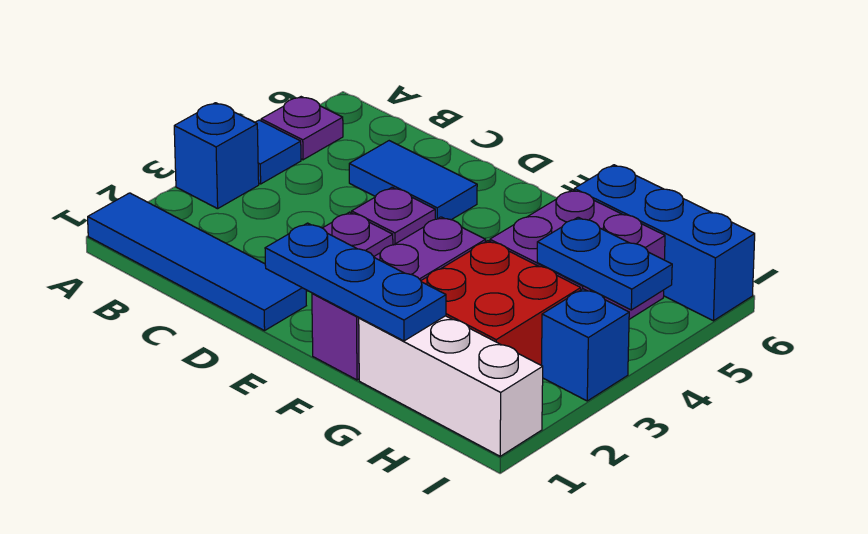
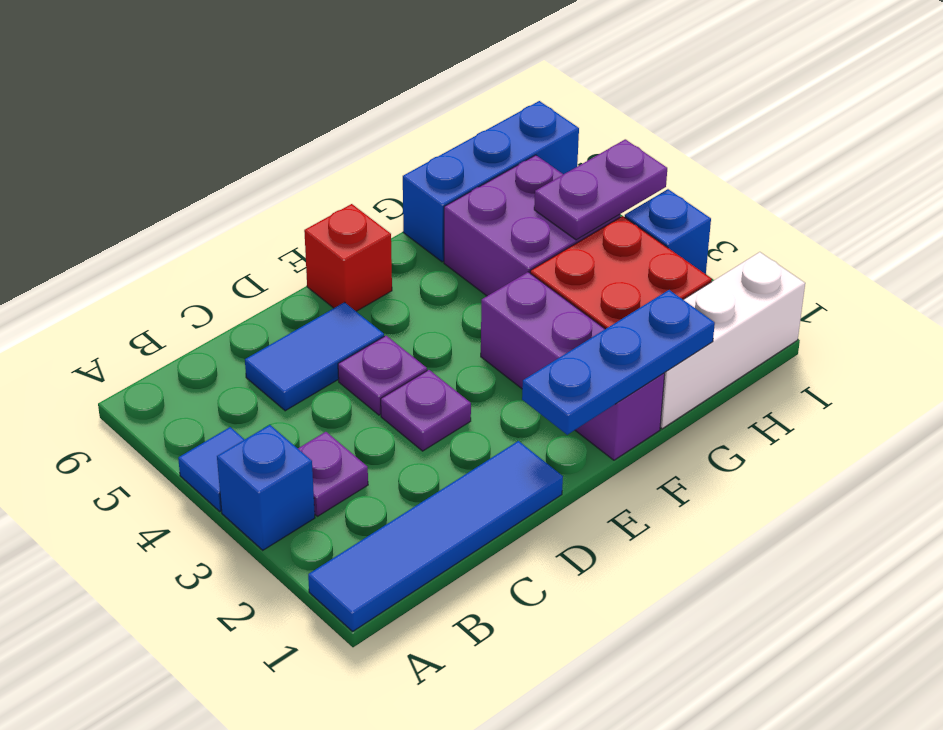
purple plate A5 level 1 -> purple plate B3 level 1
none -> red brick E6 level 1
blue plate H4:I4 level 2 -> purple plate H4:I4 level 2

